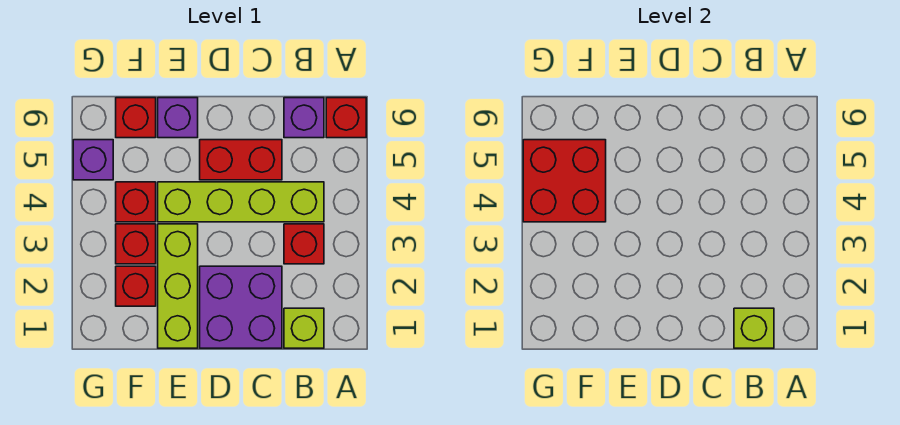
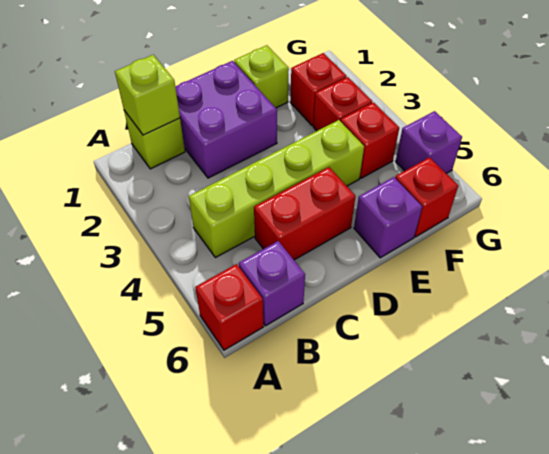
red brick B3 level 1 -> none
lime brick E1:E3 level 1 -> lime brick E1 level 1
red brick F4:G5 level 2 -> none

